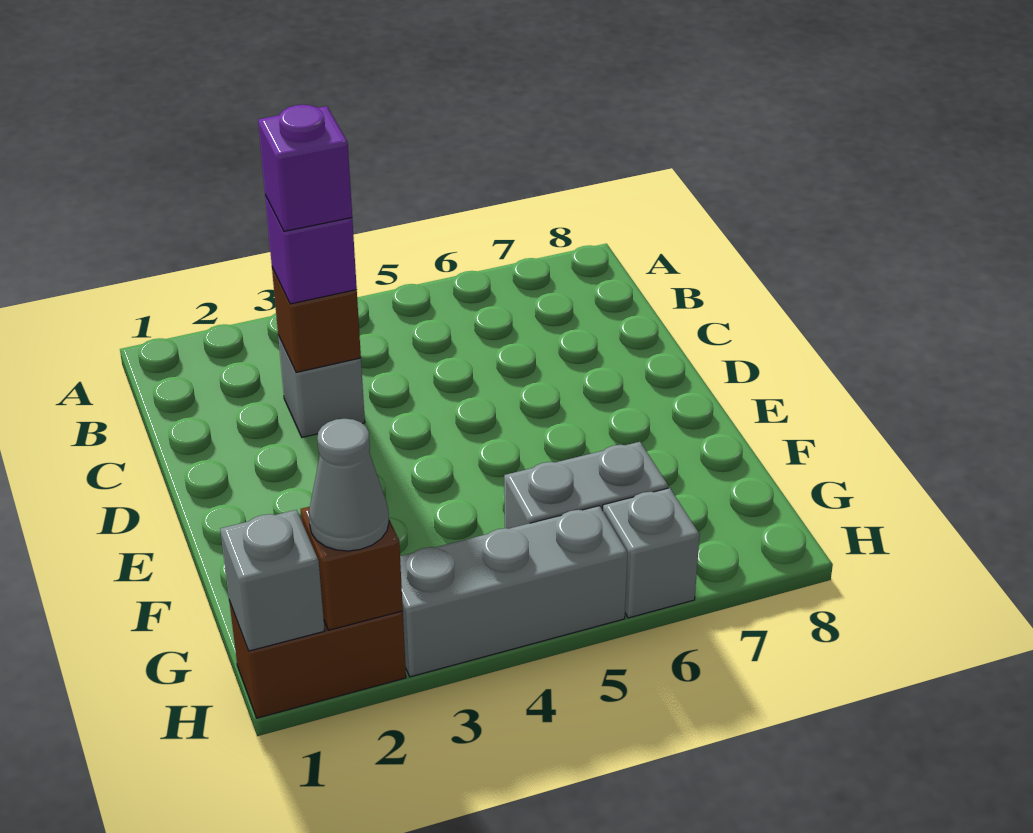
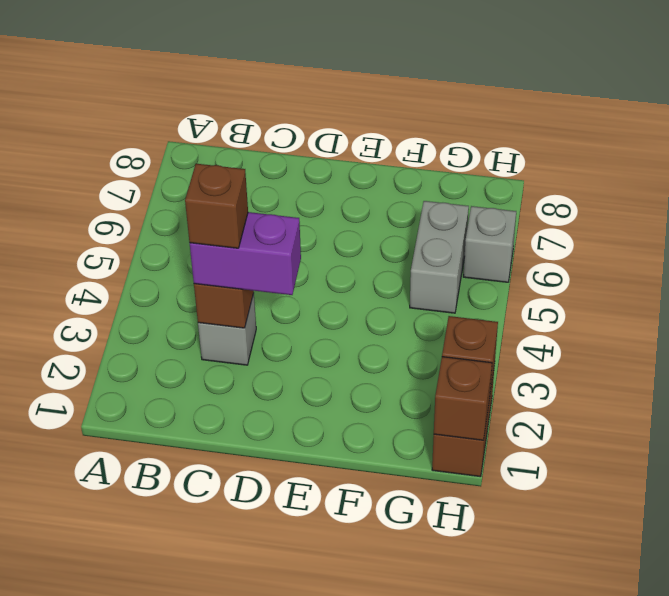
purple brick C3 level 3 -> purple brick C3:D3 level 3
purple brick C3 level 4 -> brown brick C3 level 4
grey brick H1 level 2 -> brown brick H1 level 2
grey cone H2 level 3 -> none
grey brick H3:H5 level 1 -> none

